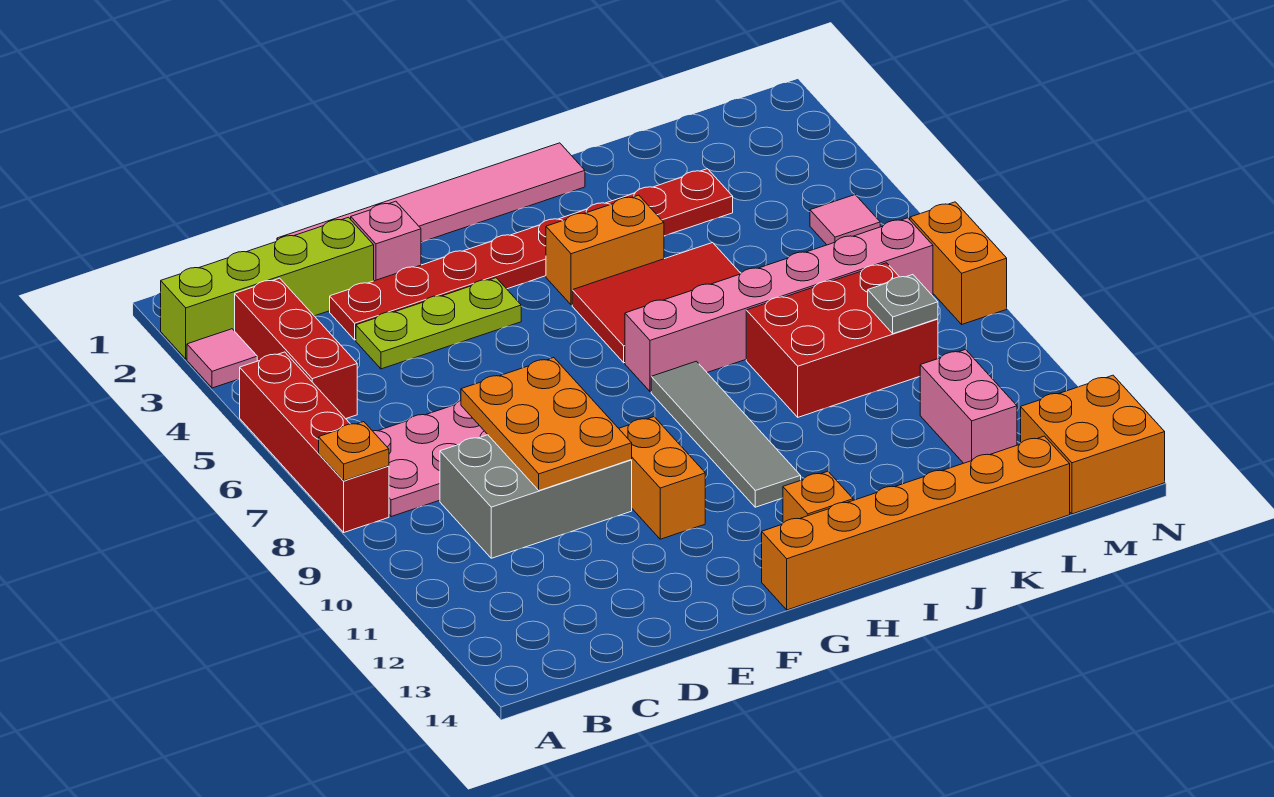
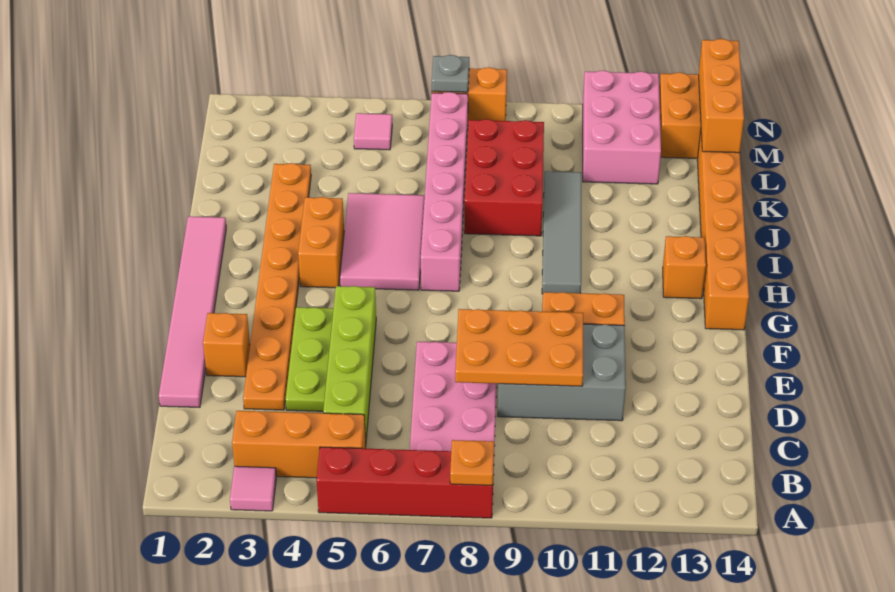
lime brick A2:D2 level 1 -> lime brick C5:F5 level 1
red brick B3:B5 level 1 -> orange brick B3:B5 level 1
grey brick C9:E10 level 1 -> grey brick D9:E11 level 1
red plate D3:K3 level 1 -> orange plate D3:K3 level 1
pink brick E2 level 1 -> orange brick E2 level 1
red tile H5:J6 level 1 -> pink tile H5:J6 level 1
grey tile H8:H11 level 1 -> grey tile H10:K10 level 1
grey plate L9 level 2 -> grey plate N7 level 2
pink brick L11:L12 level 1 -> pink brick L11:N12 level 1
none -> orange brick L14:N14 level 2

